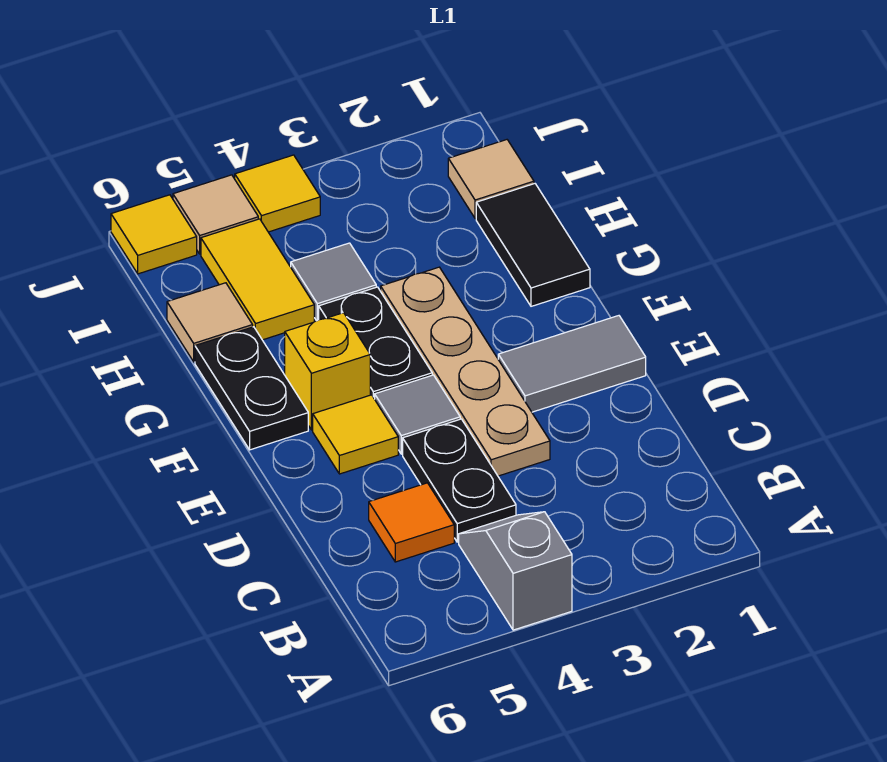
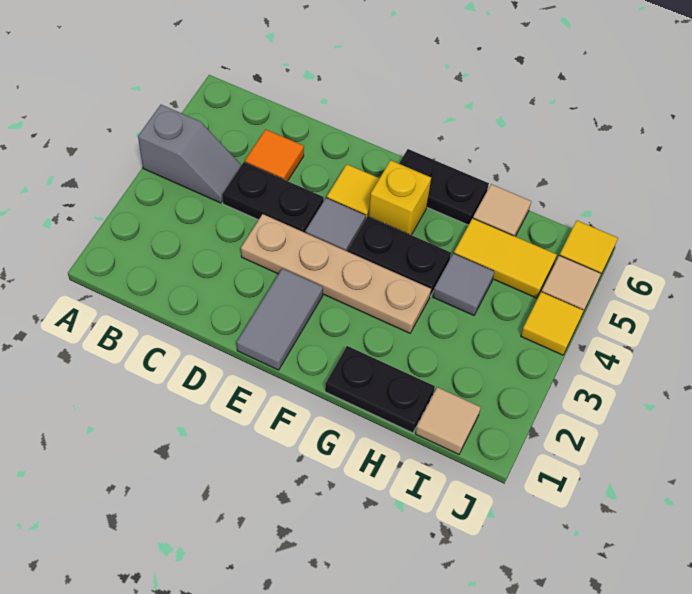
black tile G1:H1 level 1 -> black plate G1:H1 level 1

